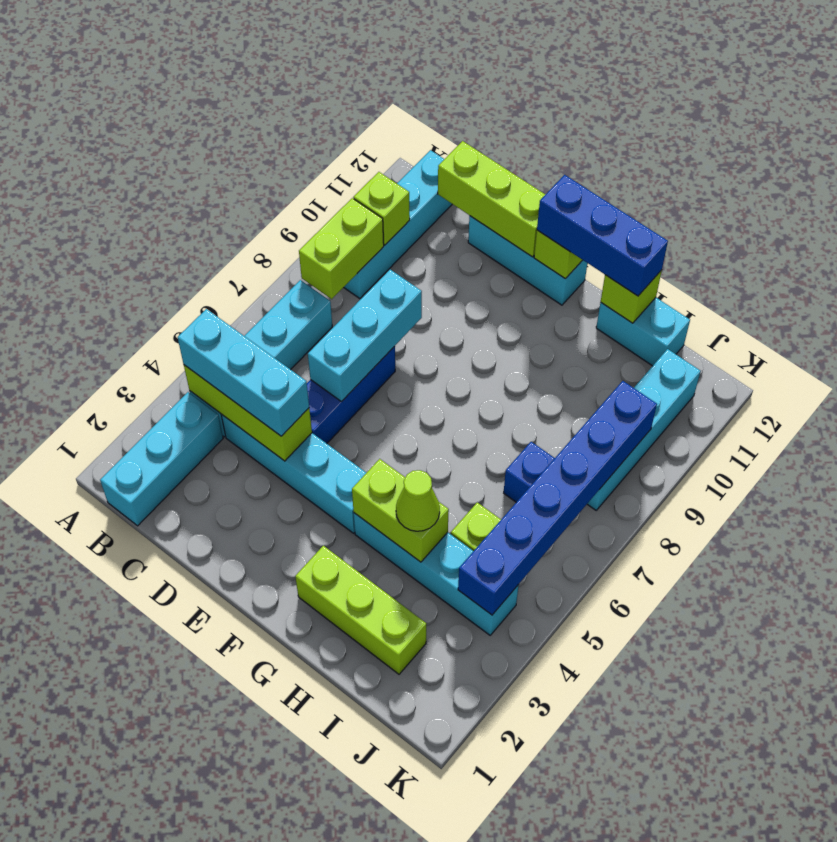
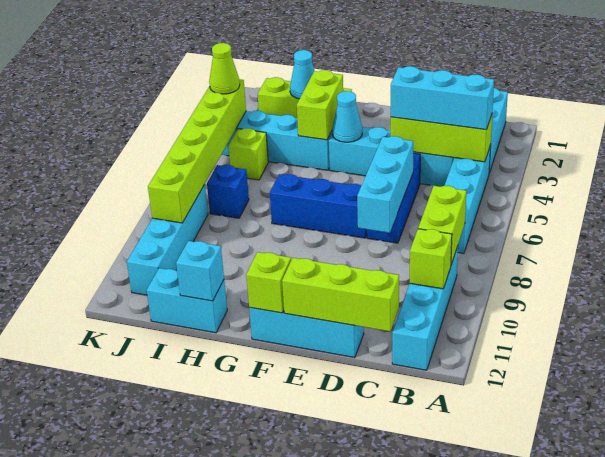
none -> cyan cone F4 level 2
blue brick F12:H12 level 3 -> blue brick E7:G7 level 1
lime brick G4:H4 level 2 -> lime brick G3:G4 level 2
none -> cyan cone H2 level 2
lime cone H4 level 3 -> lime cone J4 level 3
lime brick H12 level 2 -> cyan brick H12 level 2
blue brick J4:J9 level 2 -> lime brick J4:J9 level 2

